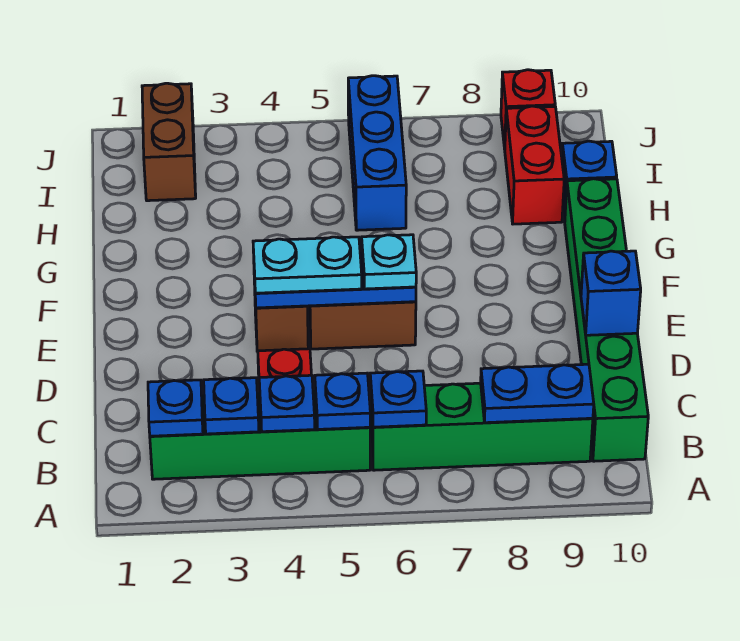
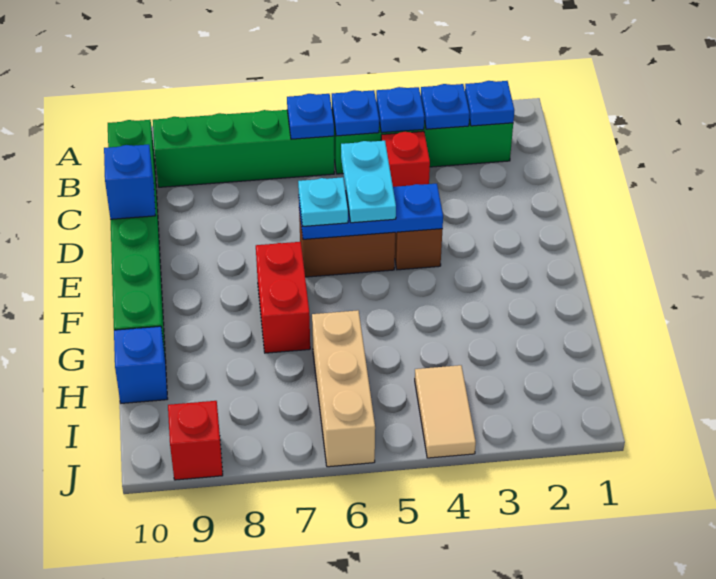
blue plate B8:B9 level 2 -> none
cyan plate E4:E5 level 3 -> cyan plate D5:E5 level 3
blue brick H6:J6 level 1 -> tan brick H6:J6 level 1
red brick H9:I9 level 1 -> red brick F7:G7 level 1
brown brick I2:J2 level 1 -> none
none -> tan tile I4:J4 level 1

